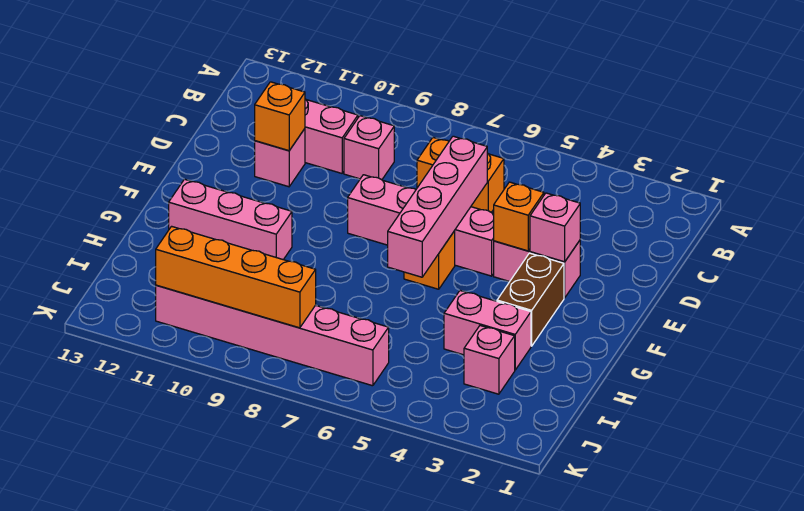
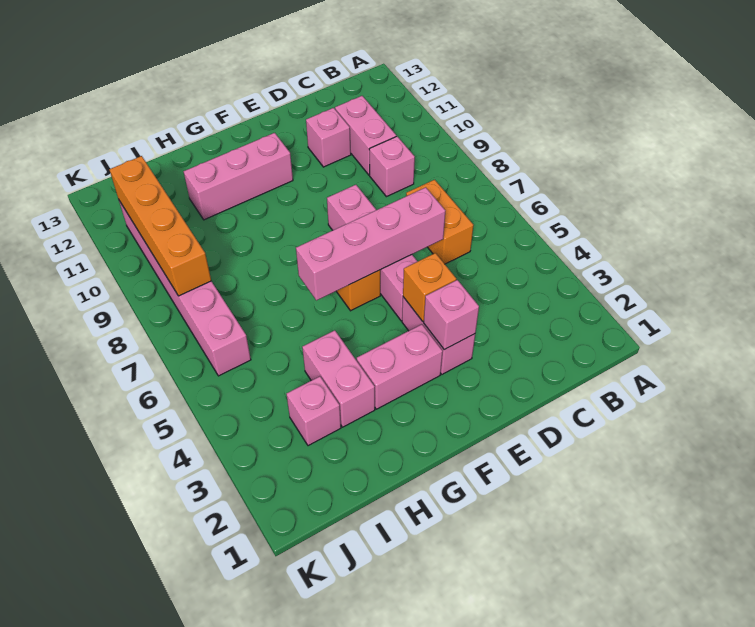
orange brick D11 level 2 -> none
brown brick F3:G3 level 1 -> pink brick F3:G3 level 1
pink brick G10:G12 level 1 -> pink brick F11:H11 level 1

